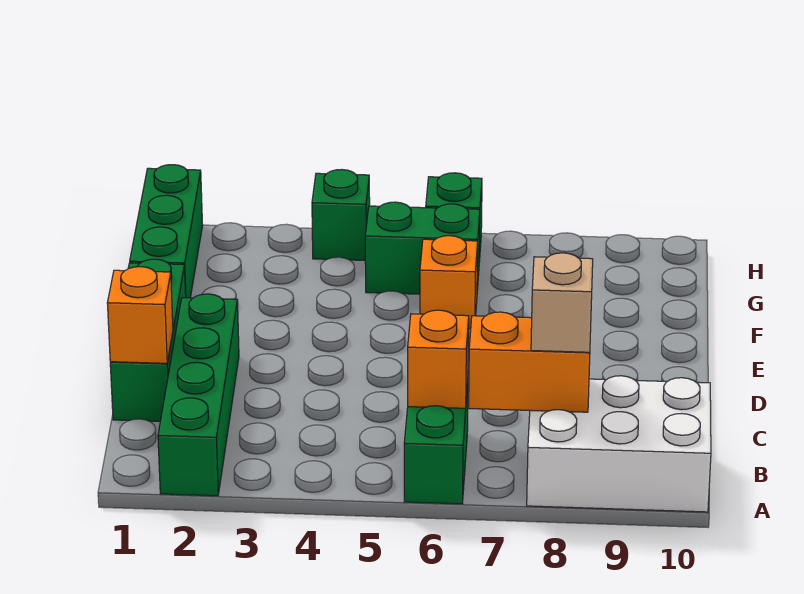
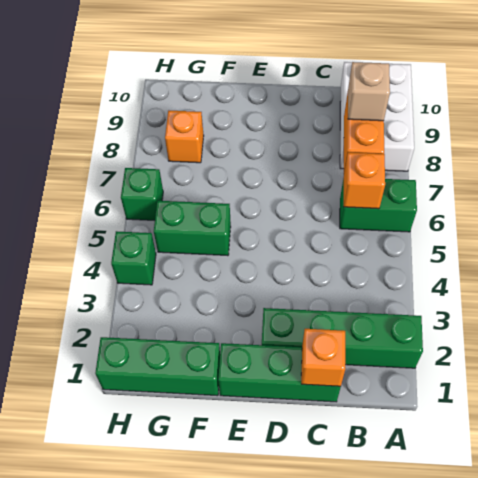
orange brick F6 level 1 -> orange brick G8 level 1
green brick G5:G6 level 1 -> green brick F5:G5 level 1

